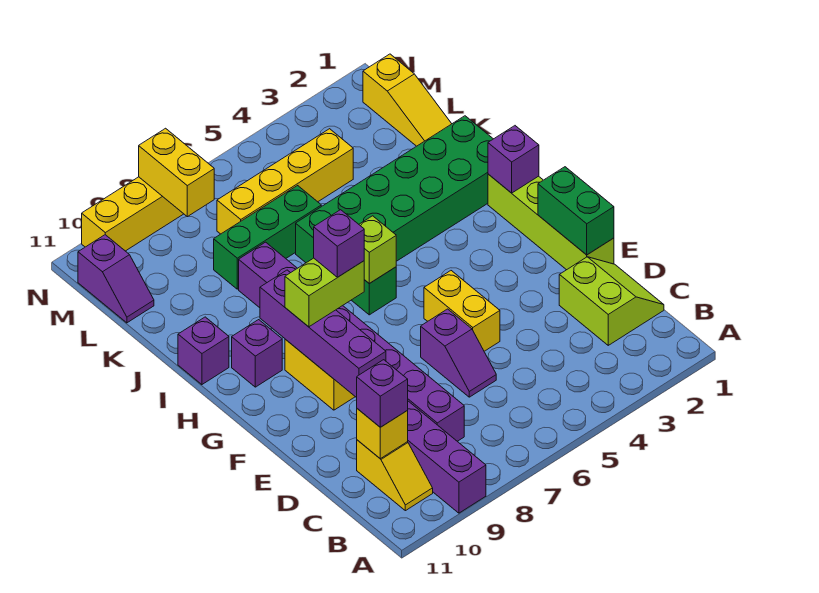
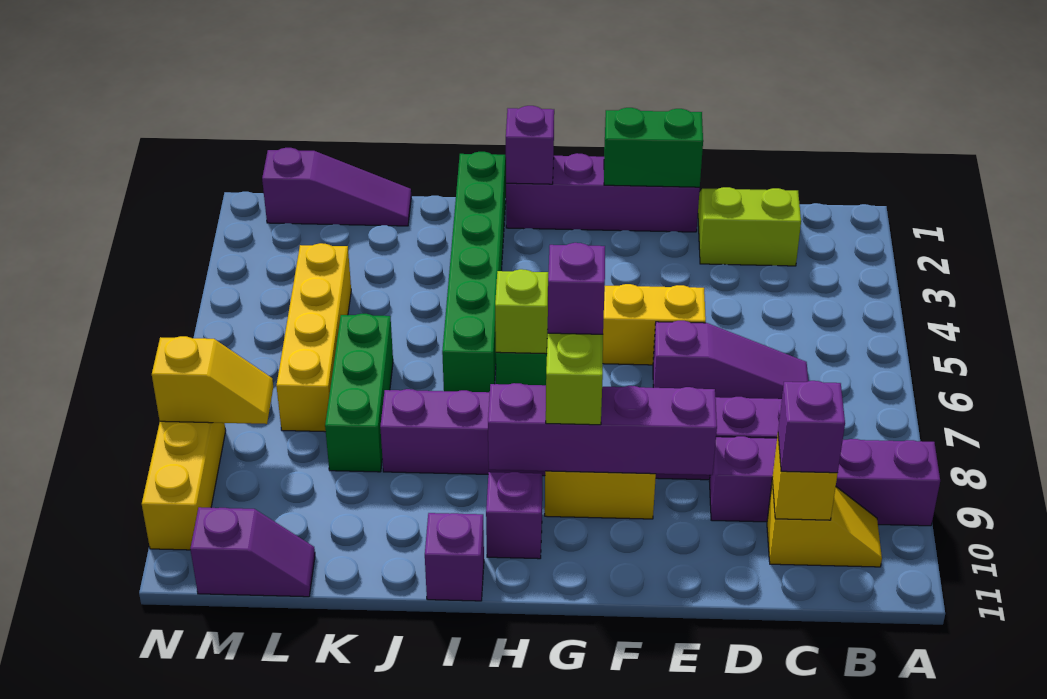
purple slope D6:E6 level 1 top E -> purple slope C6:E6 level 1 top E
lime brick E1:H1 level 1 -> purple brick E1:H1 level 1
green brick I1:J6 level 1 -> green brick I1:I6 level 1
yellow slope K1:M1 level 1 top M -> purple slope K1:M1 level 1 top M
yellow brick M8:N8 level 2 -> yellow slope M8:N8 level 2 top N

